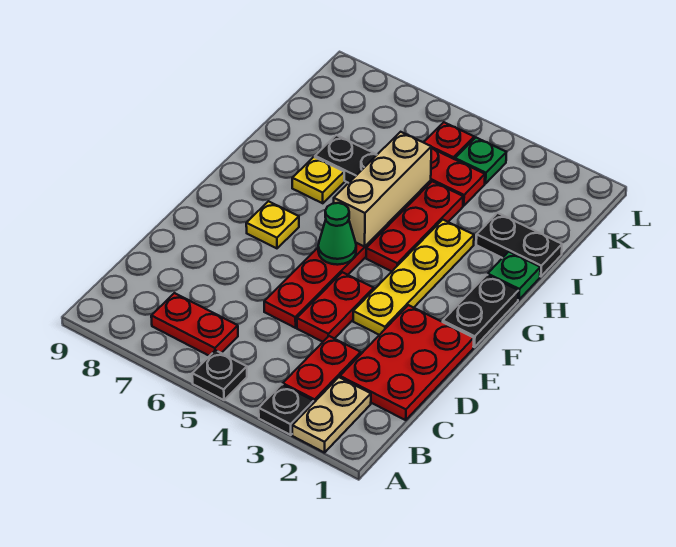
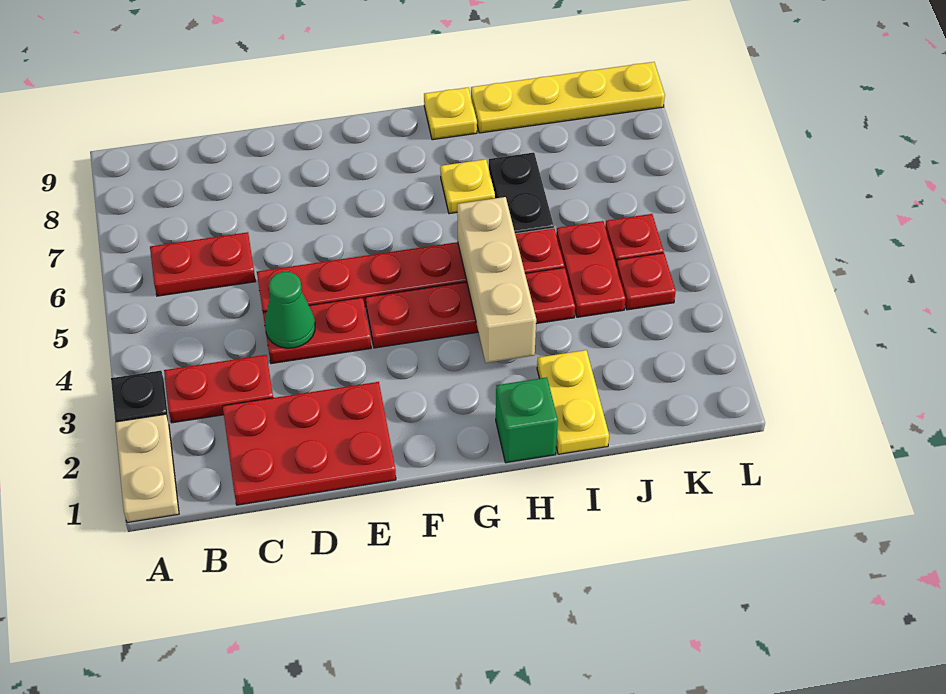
tan plate A2:B2 level 1 -> tan plate A1:A2 level 1
black plate A5 level 1 -> none
red plate B6:B7 level 1 -> red plate B6:C6 level 1
yellow plate E3:H3 level 1 -> yellow plate I9:L9 level 1
black plate F1:G1 level 1 -> none
green cone F5 level 2 -> green cone D4 level 2
yellow plate F7 level 1 -> yellow plate H9 level 1
red plate G4:I4 level 1 -> red plate F4:I4 level 1
tan brick G5:I5 level 2 -> tan brick H3:H5 level 2
green plate H1 level 1 -> green brick H1 level 1
black plate I1:I2 level 1 -> yellow plate I1:I2 level 1
green plate K4 level 1 -> red plate K4 level 1

